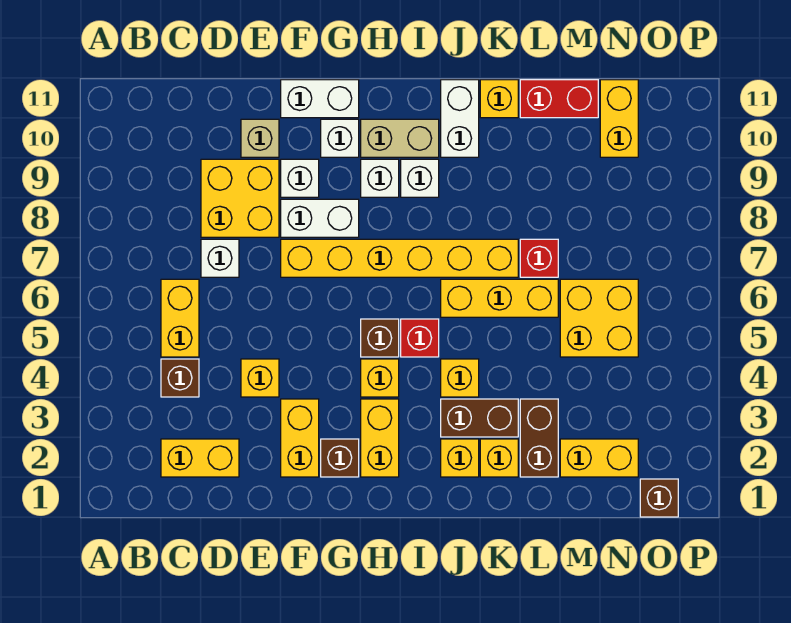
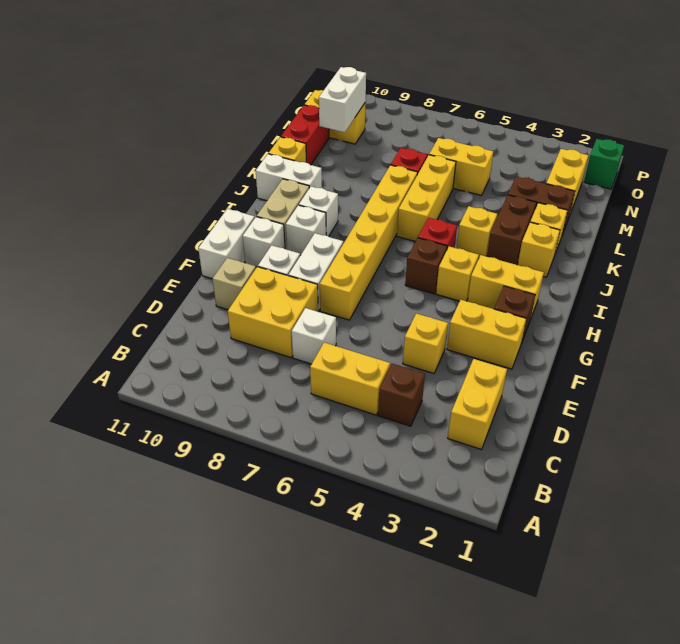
yellow brick M5:N6 level 1 -> yellow brick M5:M6 level 1
none -> white brick M10:N10 level 2
brown brick O1 level 1 -> green brick O1 level 1

